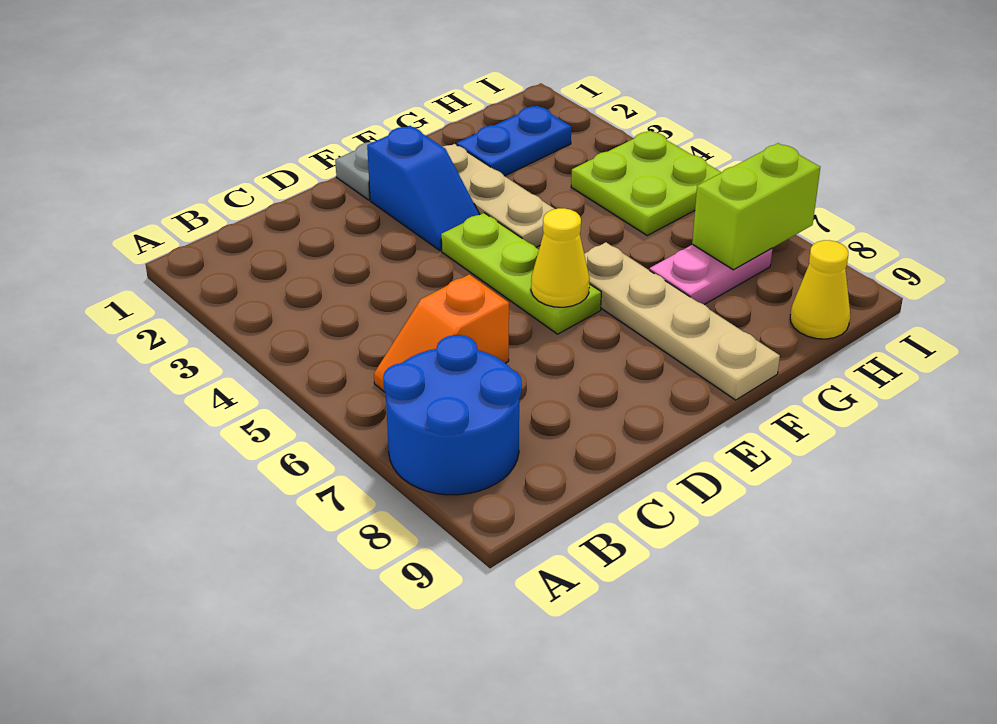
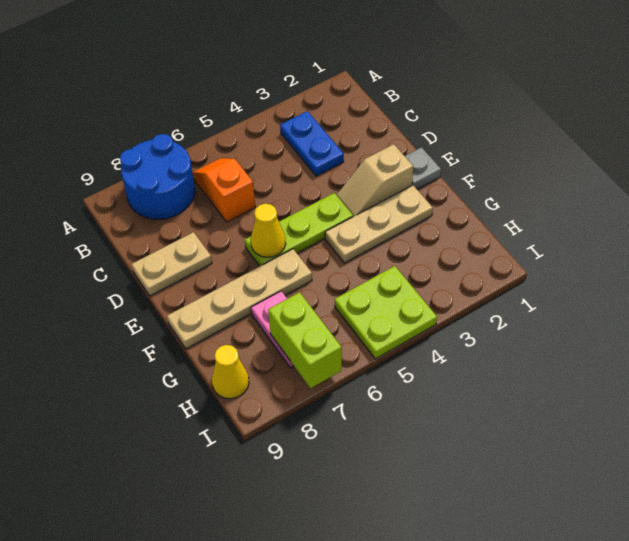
none -> tan plate D8:D9 level 1
blue slope E2:E3 level 1 top 2 -> tan slope E2:E3 level 1 top 2
blue plate G2:H2 level 1 -> blue plate B3:C3 level 1

